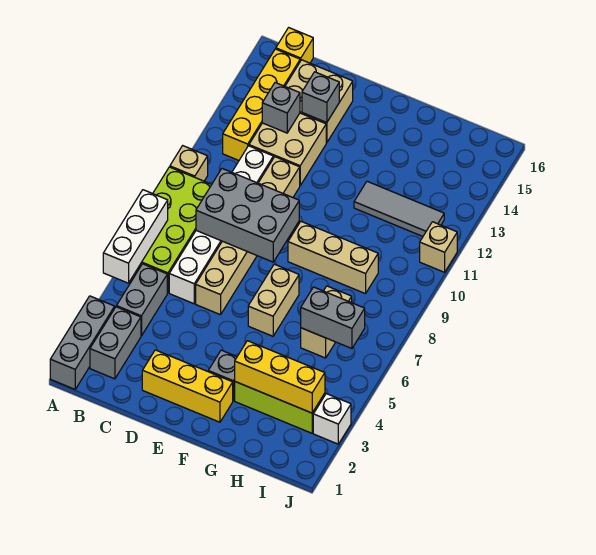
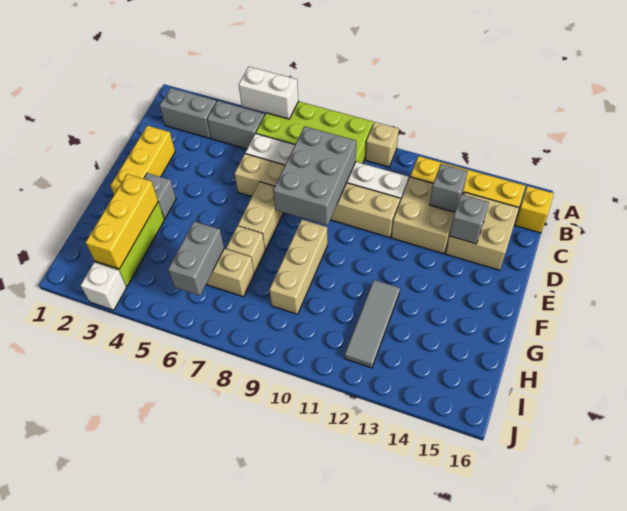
grey brick A1:A3 level 1 -> none
white brick A5:A7 level 2 -> white brick A5:A6 level 2
tan brick F6:F7 level 1 -> tan brick E7:F7 level 1
tan brick J11 level 1 -> tan brick G7 level 1

